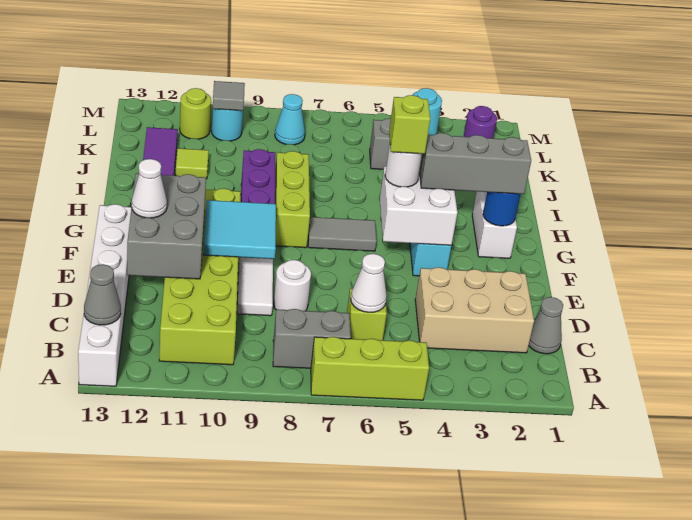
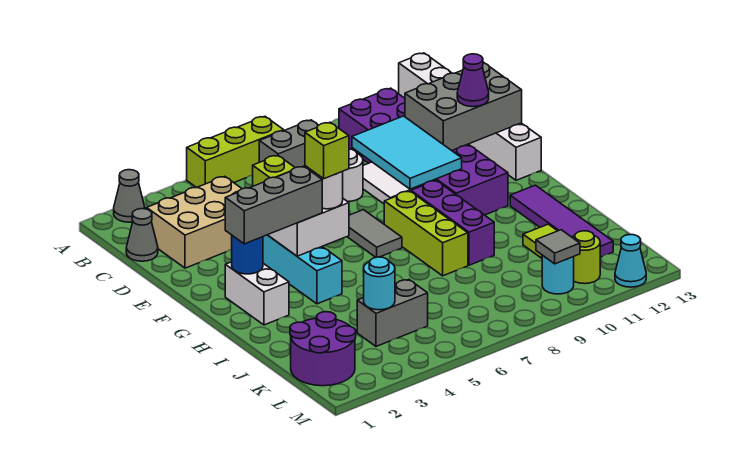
lime brick B10:G11 level 1 -> purple brick B10:G11 level 1
grey cone B13 level 2 -> grey cone A2 level 1
white cone C6 level 2 -> none
grey brick D11:F12 level 2 -> grey brick D11:E13 level 2
cyan tile E9:F10 level 2 -> cyan tile D9:F10 level 2
white cone E12 level 3 -> purple cone E12 level 3
grey tile G6:G7 level 1 -> grey tile F7:G7 level 1
purple round brick L2 level 1 -> purple round brick K1:L2 level 1
cyan cone L8 level 1 -> cyan cone M12 level 1

